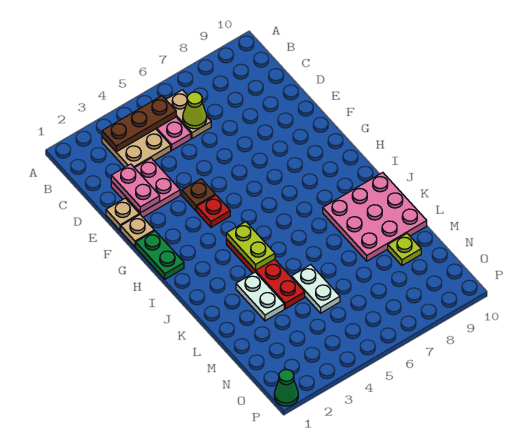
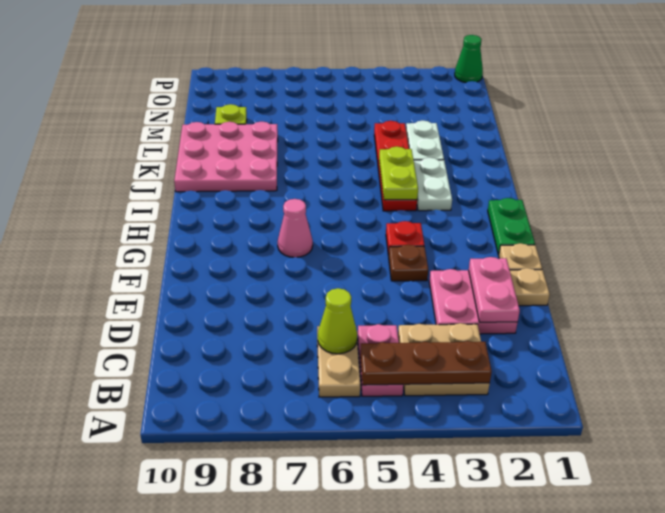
none -> pink cone G7 level 1
white plate L5:M5 level 1 -> white plate I3:J3 level 1

